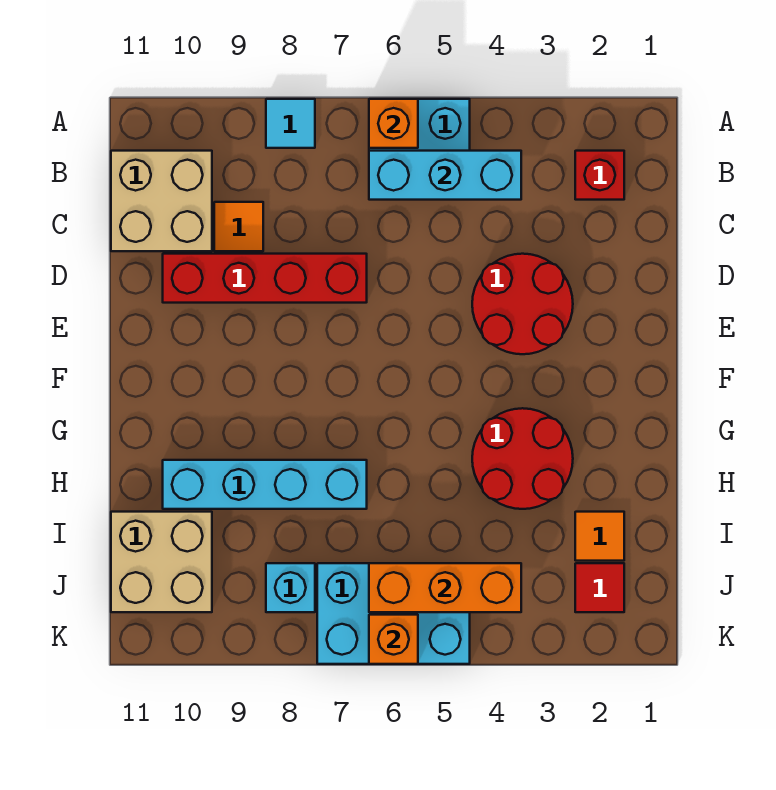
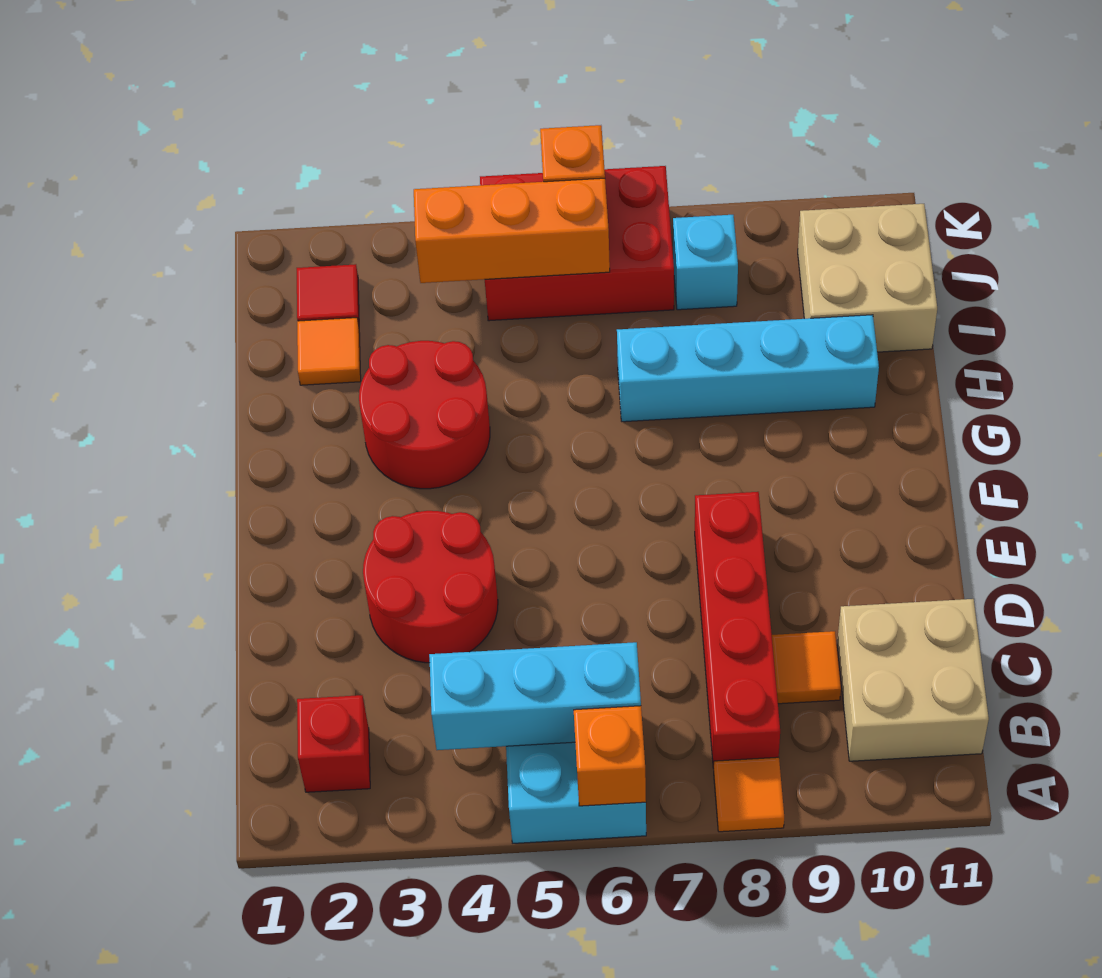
cyan tile A8 level 1 -> orange tile A8 level 1
red brick D7:D10 level 1 -> red brick B8:E8 level 1
cyan brick J5:K7 level 1 -> red brick J5:K7 level 1

